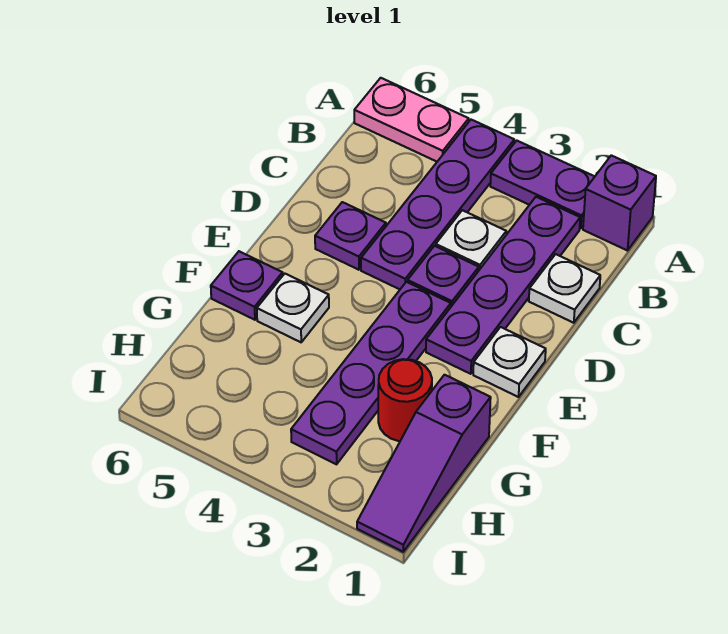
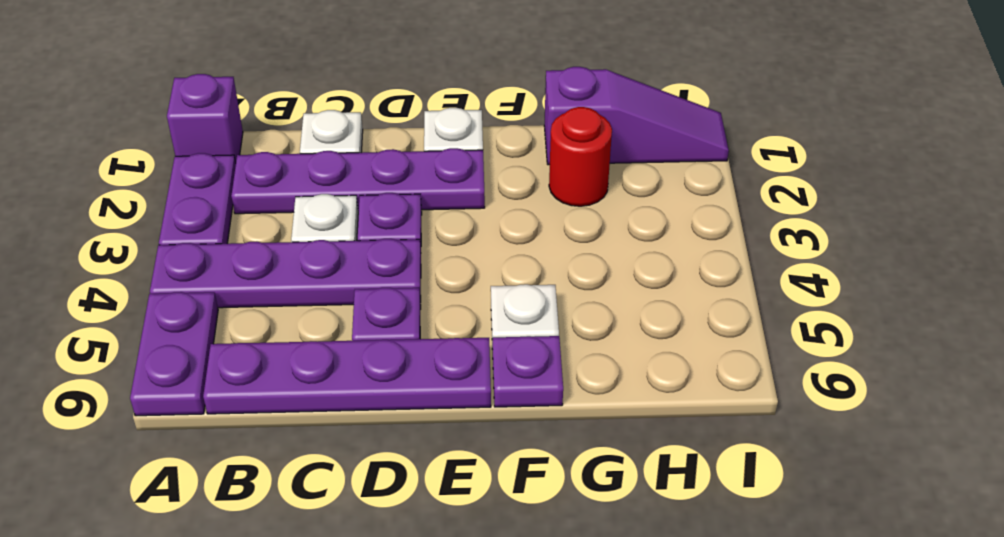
pink plate A5:A6 level 1 -> purple plate A5:A6 level 1
purple plate E3:H3 level 1 -> purple plate B6:E6 level 1

